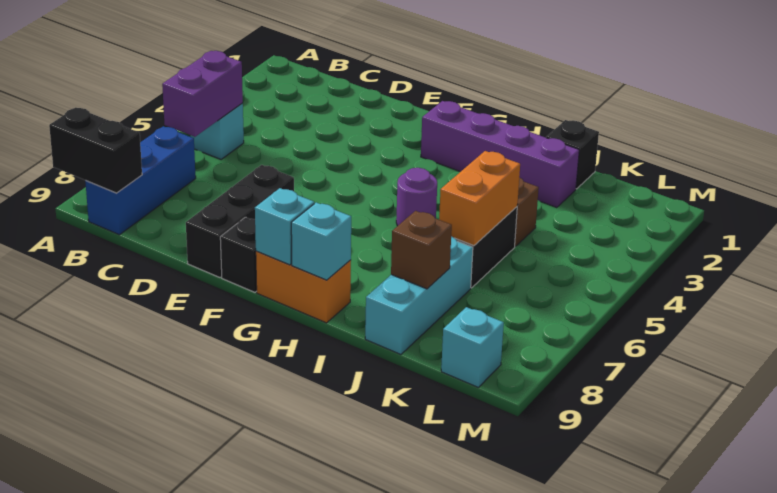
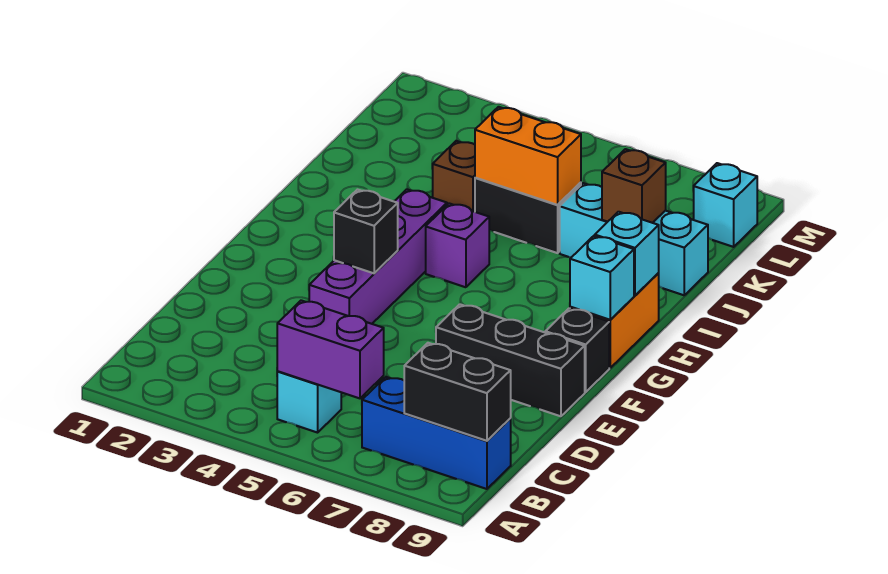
black brick A9:B9 level 2 -> black brick B8:B9 level 2
purple brick G2:J2 level 1 -> purple brick E4:H4 level 1
purple round brick H5 level 1 -> purple brick H5 level 1
black brick J1 level 1 -> black brick F4 level 2

